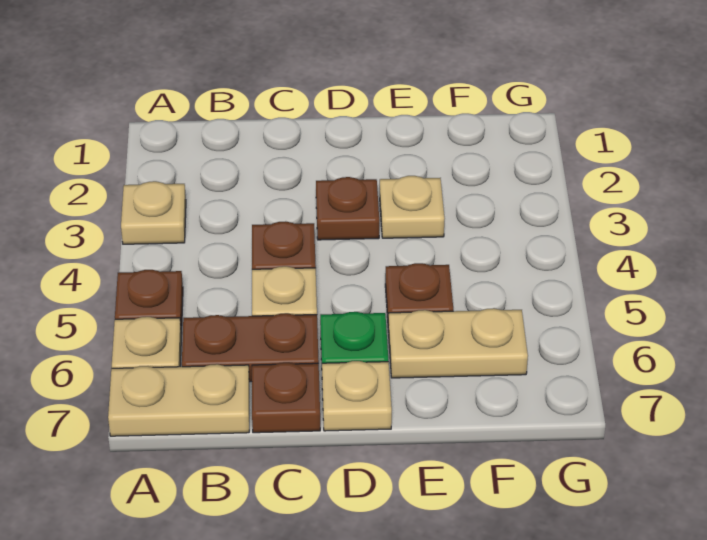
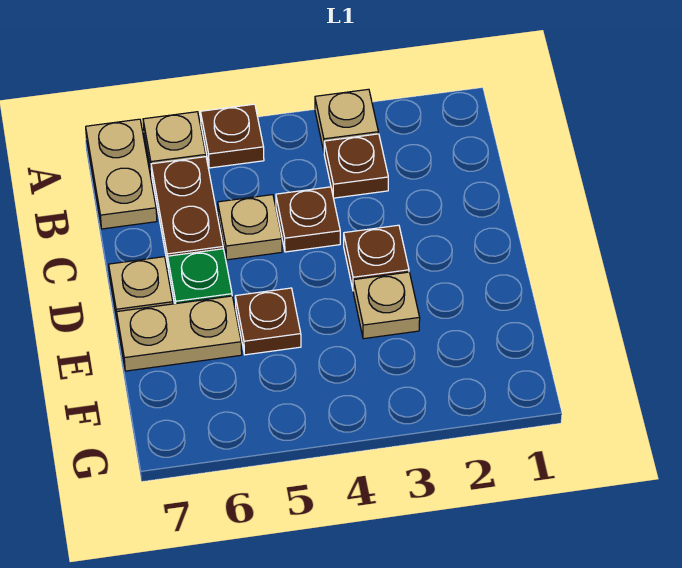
brown plate C7 level 1 -> brown plate B3 level 1
tan plate E6:F6 level 1 -> tan plate E6:E7 level 1

